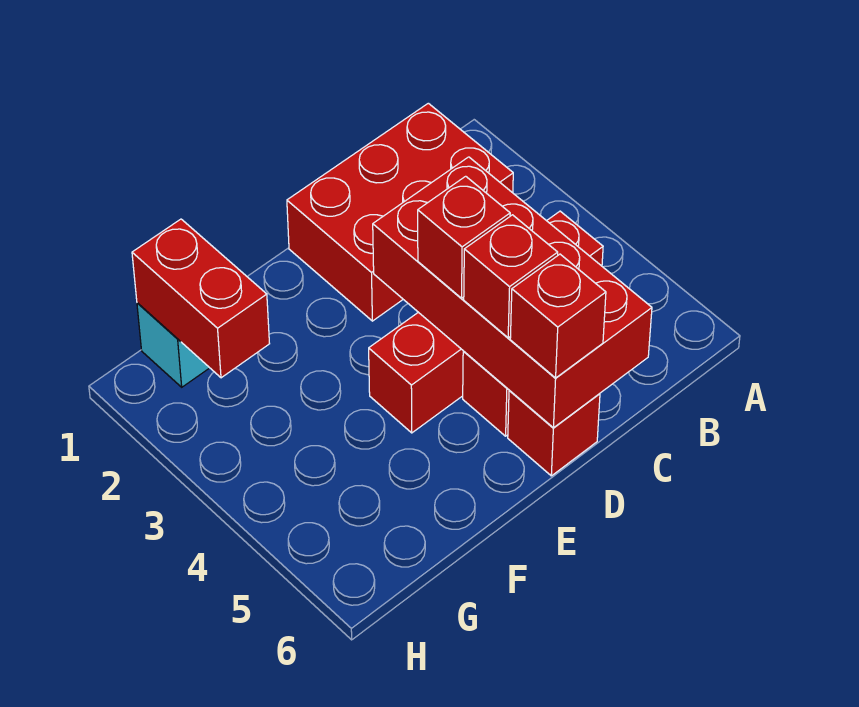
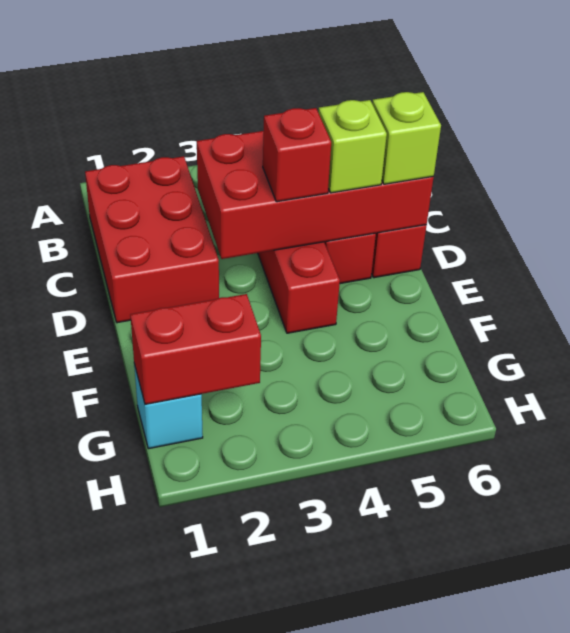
red brick D5 level 3 -> lime brick D5 level 3
red brick D6 level 3 -> lime brick D6 level 3

